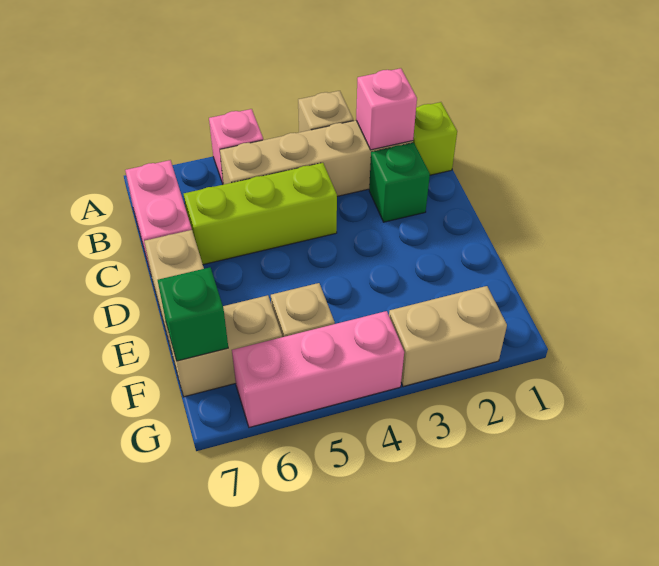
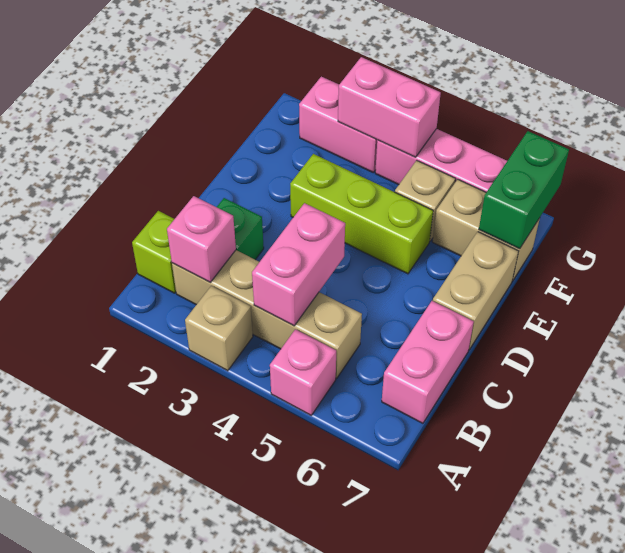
none -> pink brick B4:C4 level 2
lime brick C4:C6 level 1 -> lime brick E3:E5 level 1
green brick F7 level 2 -> green brick F7:G7 level 2
tan brick G2:G3 level 1 -> pink brick G2:G3 level 1
none -> pink brick G3:G4 level 2

